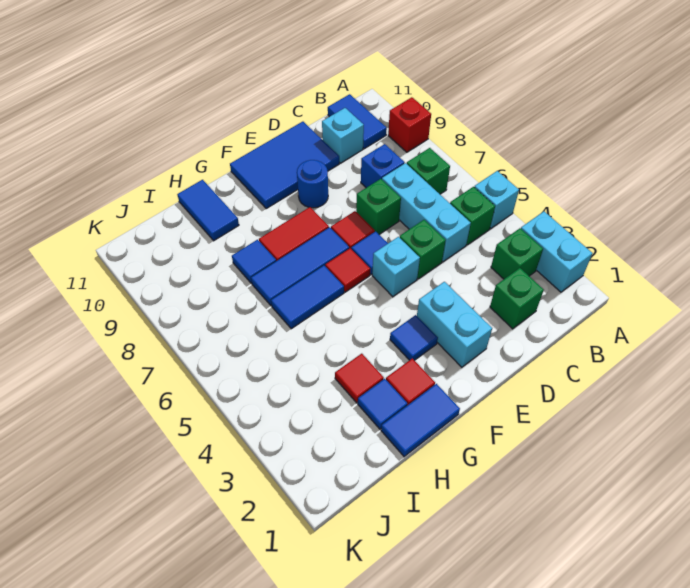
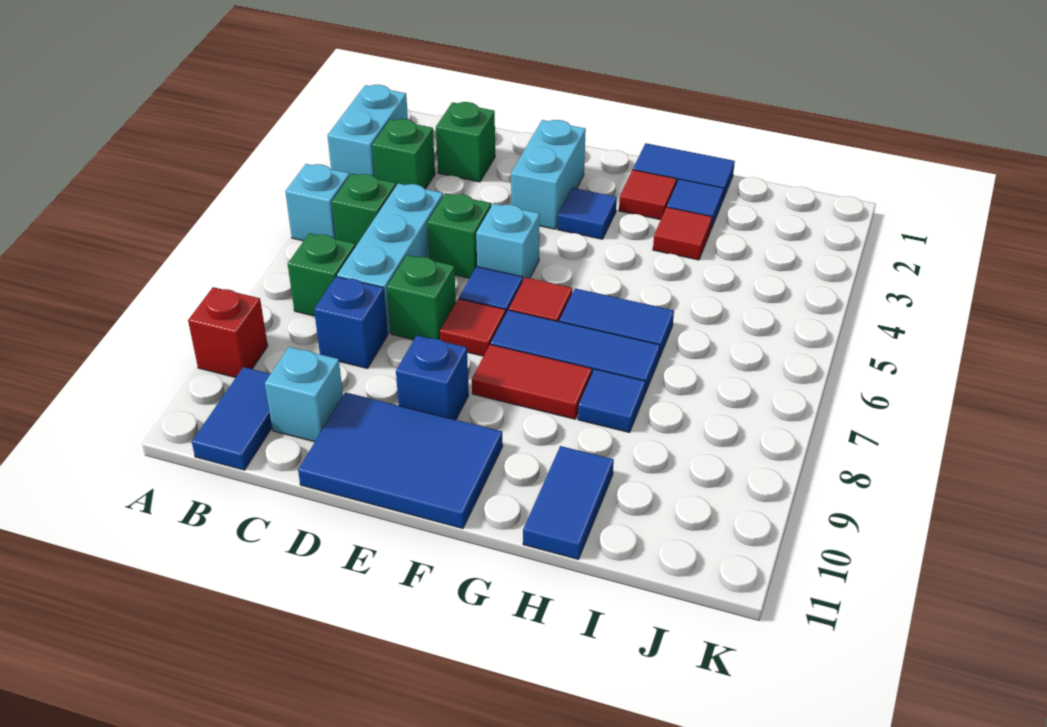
blue round brick E9 level 1 -> blue brick E9 level 1

